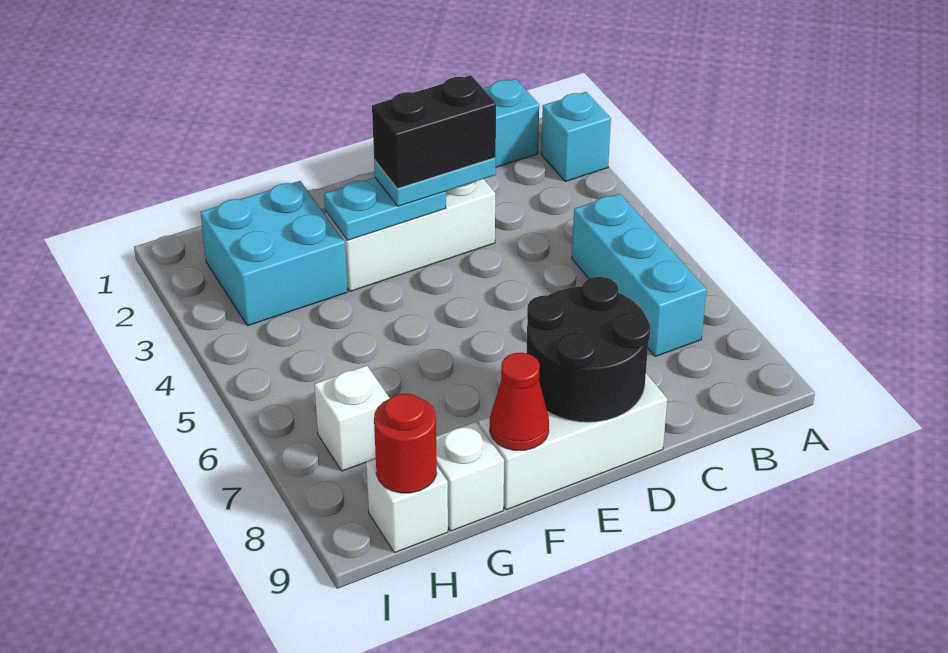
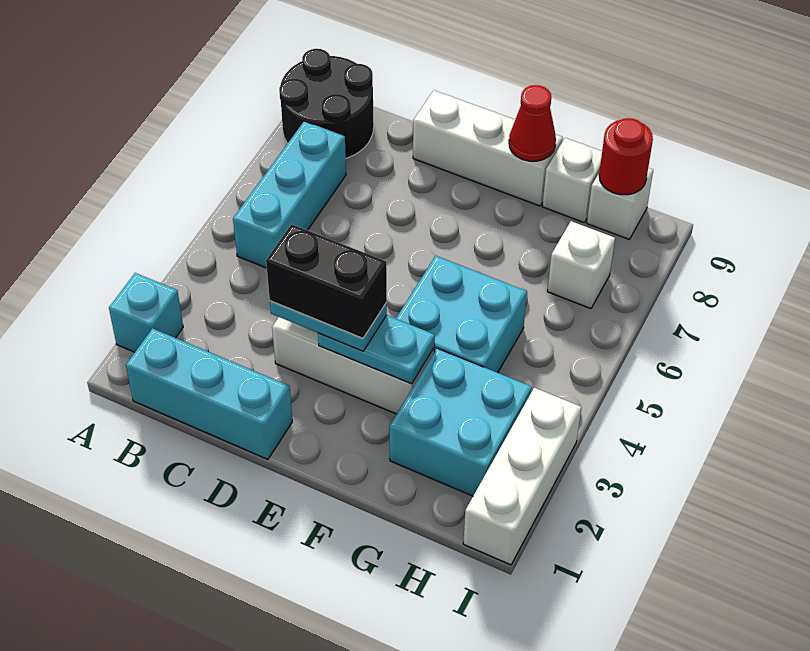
black round brick D8:E9 level 2 -> black round brick A8:B9 level 1
none -> cyan brick F4:G5 level 1
none -> white brick I1:I3 level 1

